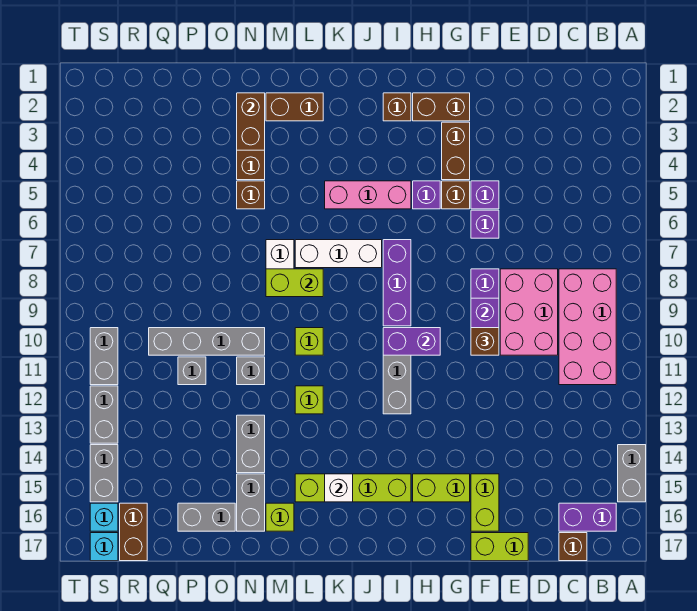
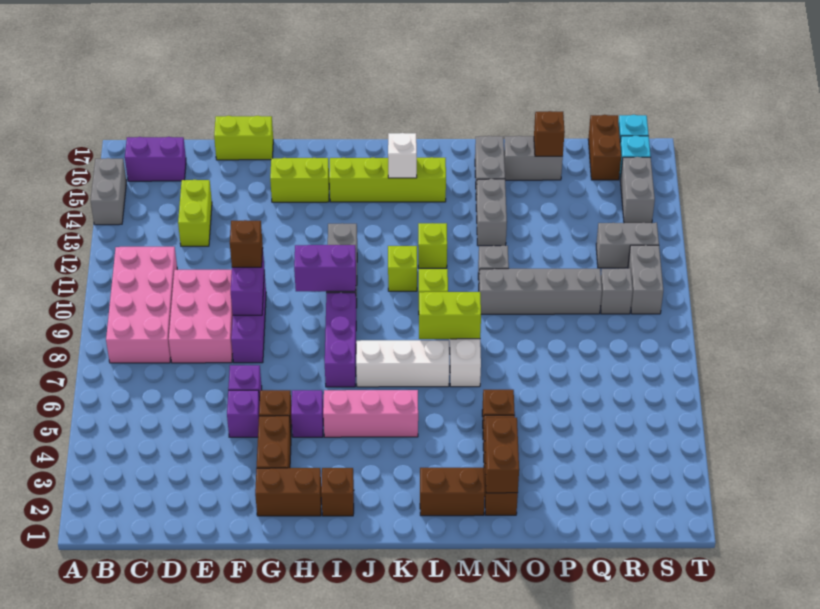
brown brick C17 level 1 -> brown brick P16 level 2
lime brick F15:F16 level 1 -> lime brick D13:D14 level 1
lime brick M16 level 1 -> lime brick K11 level 1
grey brick P11 level 1 -> grey brick R10 level 1
grey brick S12:S13 level 1 -> grey brick R12:S12 level 1

